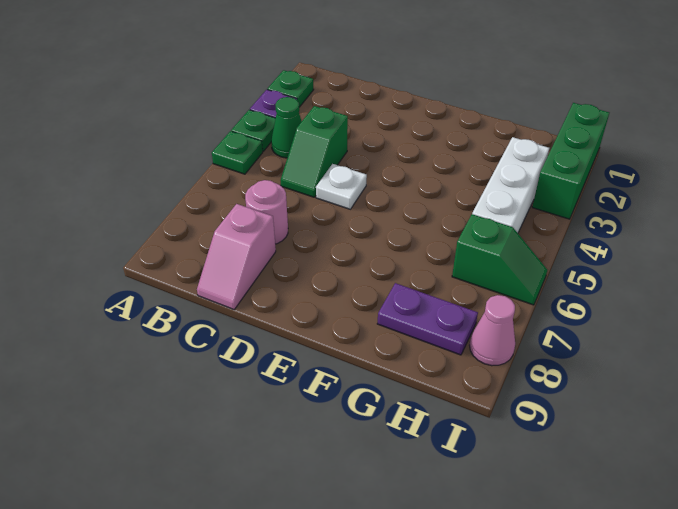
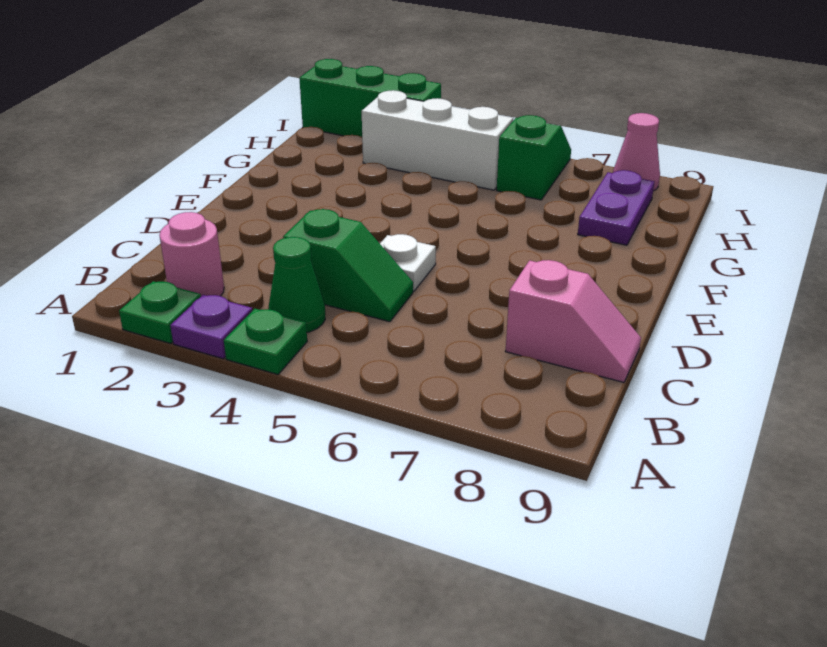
green plate A5 level 1 -> none
pink round brick C7 level 1 -> pink round brick B2 level 1

